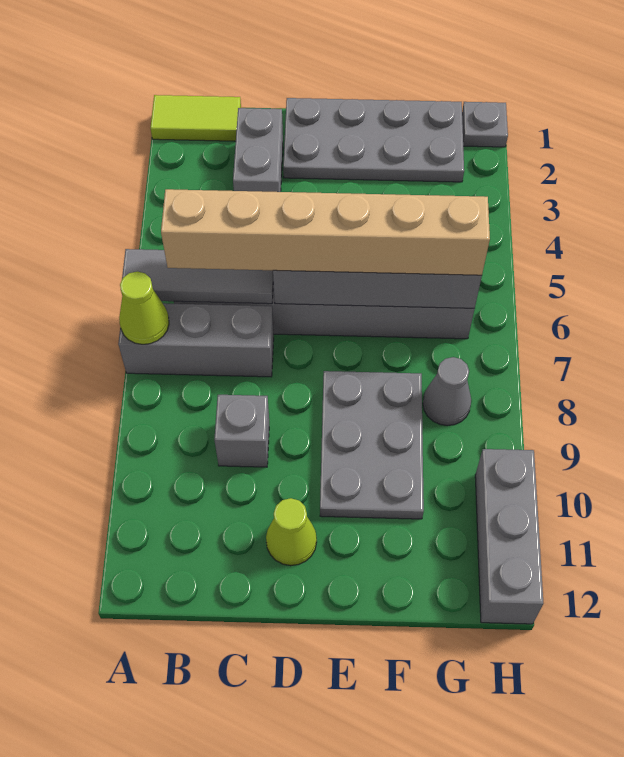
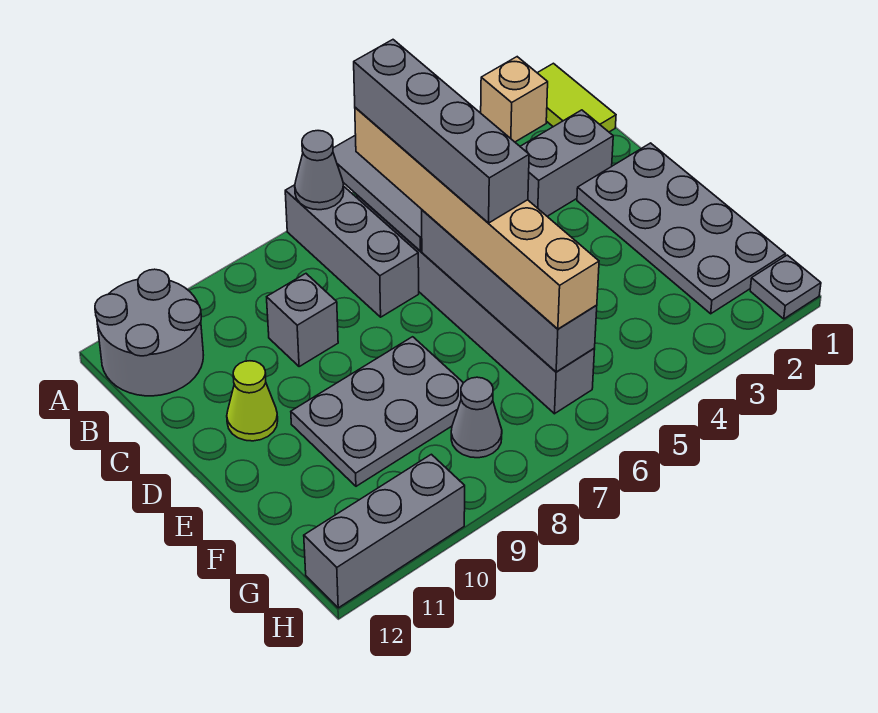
none -> tan brick A2 level 1
lime cone A7 level 2 -> grey cone A7 level 2
none -> grey round brick A11:B12 level 1
none -> grey brick B6:E6 level 4

